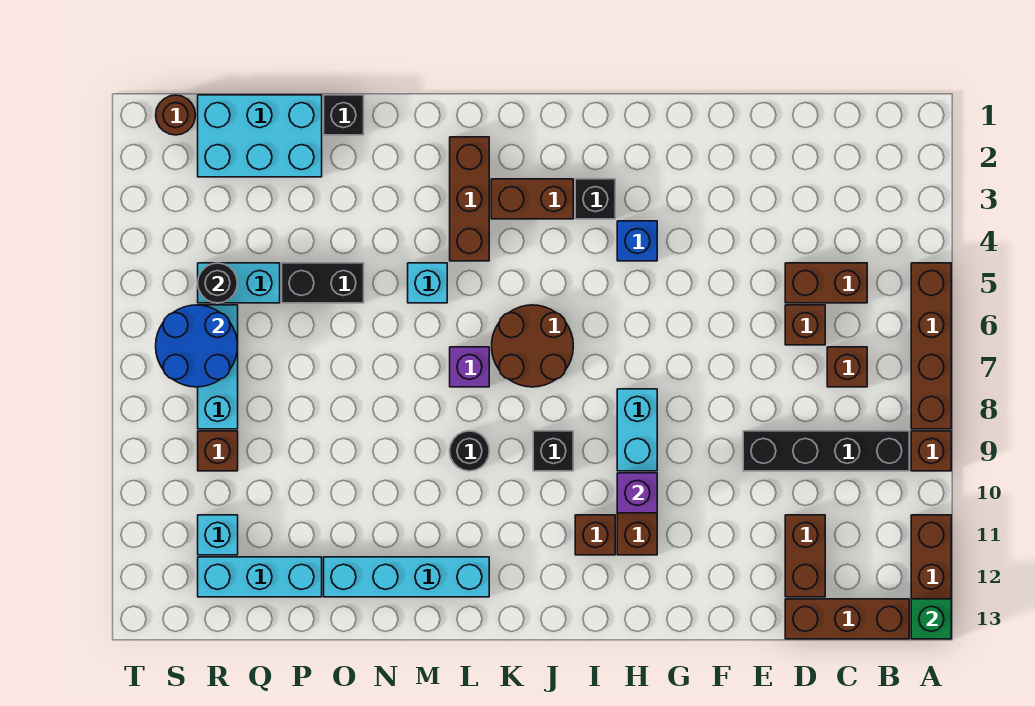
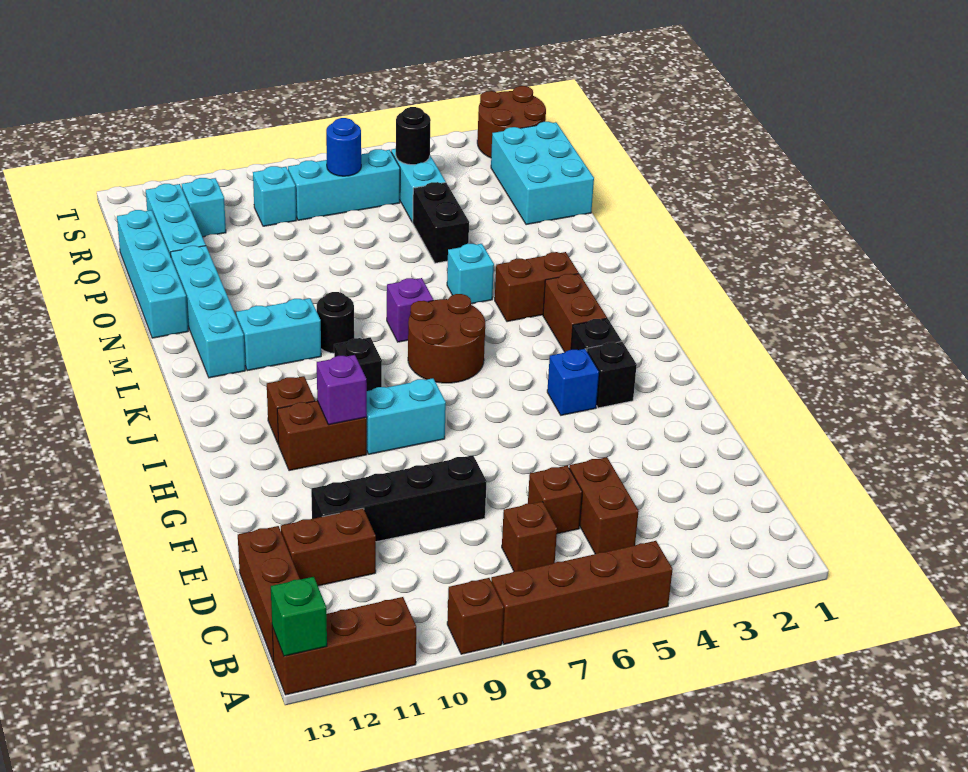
black brick B9:E9 level 1 -> black brick E8:E11 level 1
brown brick L2:L4 level 1 -> brown brick L3:L4 level 1
none -> cyan brick L10:L11 level 1
none -> cyan brick N13:Q13 level 1
black brick O1 level 1 -> black brick H3 level 1
blue round brick R6:S7 level 2 -> blue round brick R7 level 2
brown brick R9 level 1 -> cyan brick R9 level 1
brown round brick S1 level 1 -> brown round brick S1:T2 level 1

